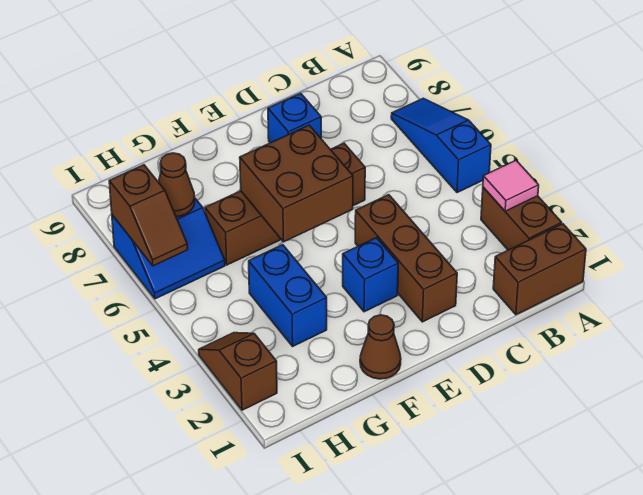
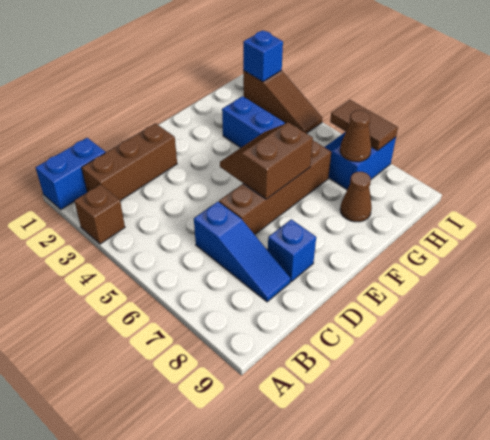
brown brick A1:B1 level 1 -> blue brick A1:B1 level 1
brown brick A2:A3 level 1 -> brown brick A3 level 1
pink tile A3 level 2 -> none
blue slope A5:A7 level 1 top 5 -> blue slope C6:C8 level 1 top 6
brown brick D2:D4 level 1 -> brown brick B2:D2 level 1
blue brick E3 level 1 -> blue brick I2 level 2
brown brick E5:F6 level 2 -> brown slope E5:F6 level 2 top 6
brown cone F1 level 1 -> brown cone G8 level 1
brown slope I2:I3 level 1 top 2 -> brown slope I2:I4 level 1 top 2
brown slope I6:I7 level 2 top 7 -> brown tile I6:I7 level 2

